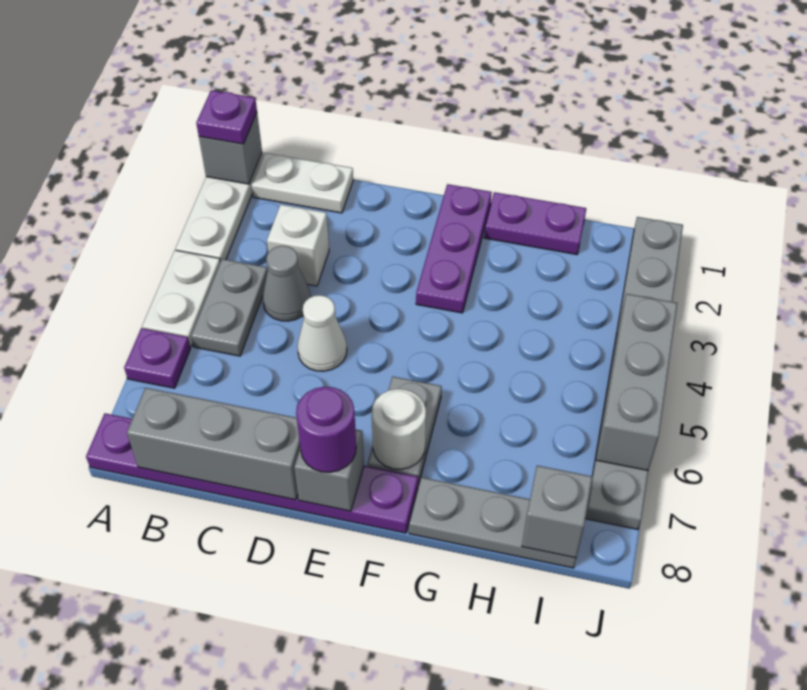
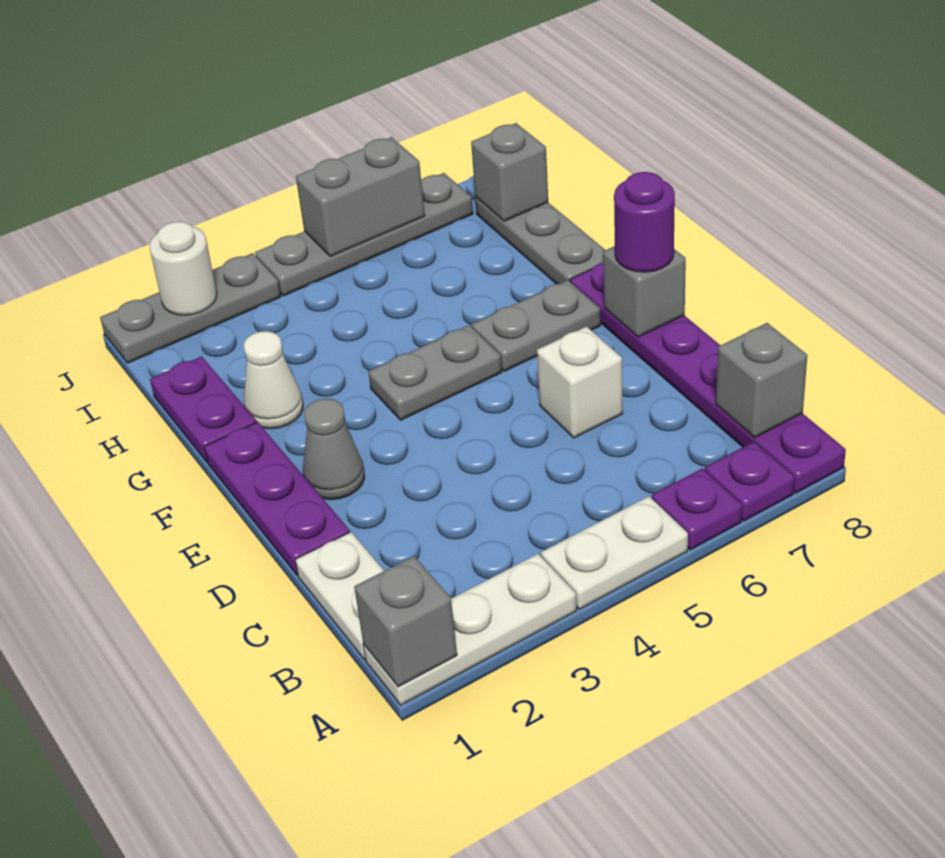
purple plate A1 level 3 -> purple plate A7 level 1
grey plate B4:B5 level 1 -> grey plate F4:F5 level 1
grey brick B8:D8 level 2 -> grey brick B8 level 2
white brick C3 level 1 -> white brick D6 level 1
grey cone C4 level 1 -> grey cone E2 level 1
white cone D5 level 1 -> white cone G2 level 1
purple plate F1:F3 level 1 -> purple plate D1:F1 level 1
white round brick F7 level 2 -> white round brick J2 level 2
grey brick J4:J6 level 2 -> grey brick J5:J6 level 2

